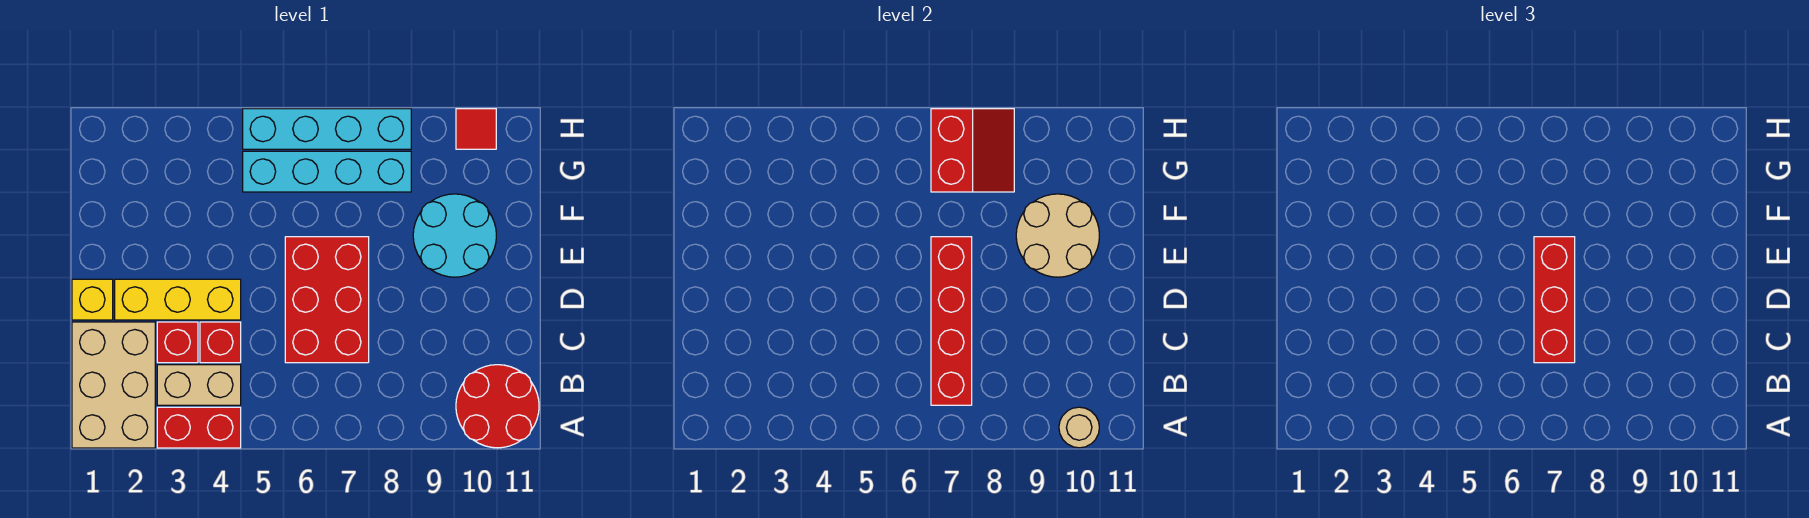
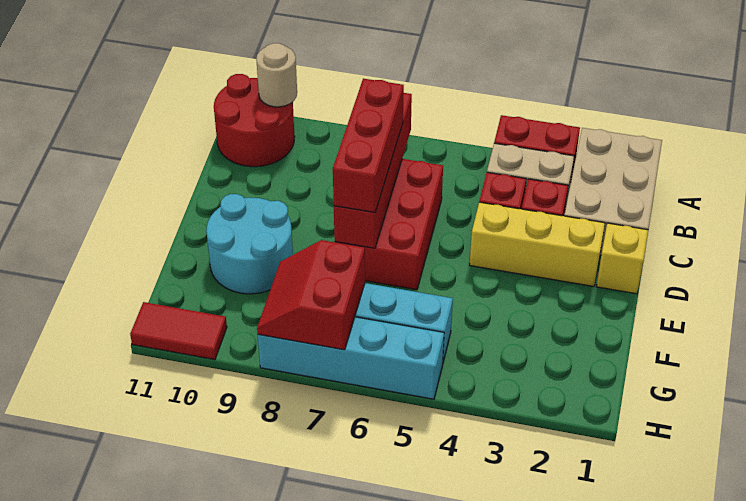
tan round brick E9:F10 level 2 -> none
red tile H10 level 1 -> red tile H10:H11 level 1

